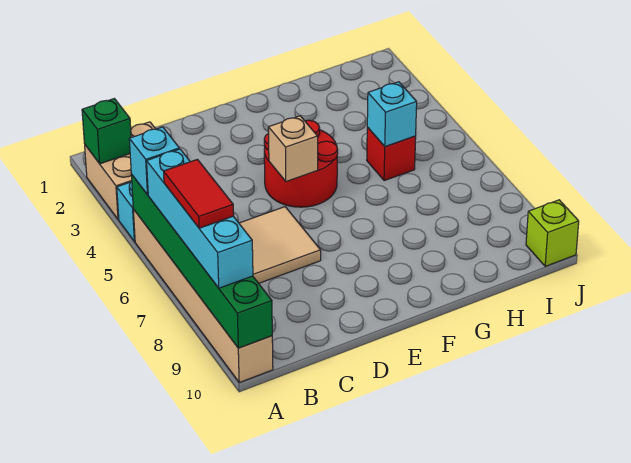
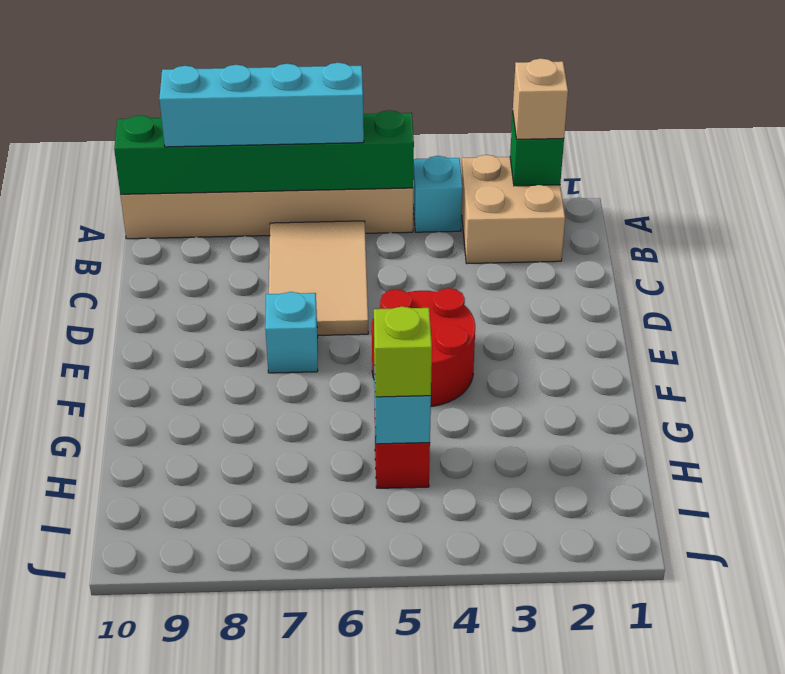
cyan brick A5 level 3 -> cyan brick E7 level 1
red tile A7:A8 level 4 -> none
tan brick E5 level 2 -> tan brick A2 level 3
lime brick J10 level 1 -> lime brick H5 level 3

